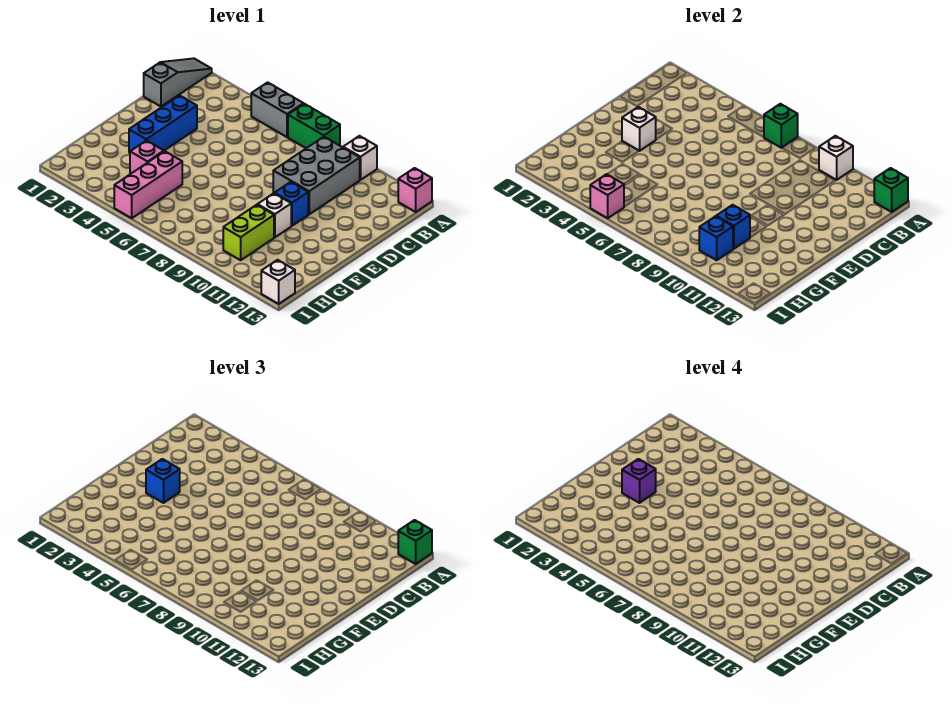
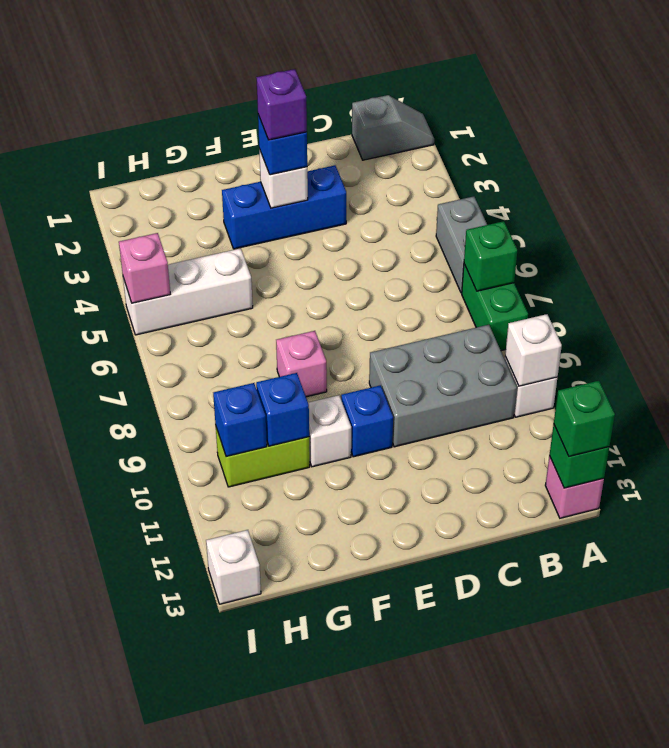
grey slope A1:C1 level 1 top C -> grey slope A1:B1 level 1 top B
pink brick G4 level 1 -> pink brick F8 level 1
pink brick G5:I5 level 1 -> white brick G5:I5 level 1

